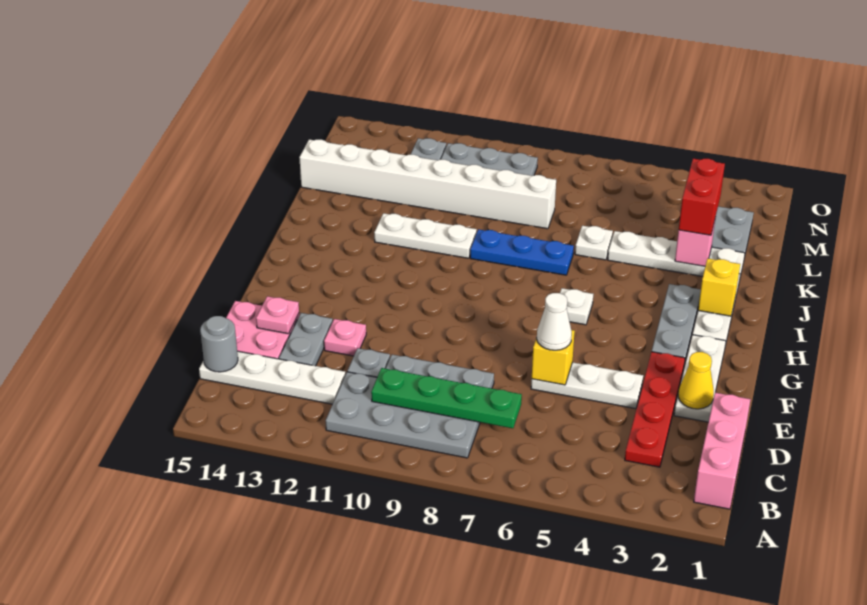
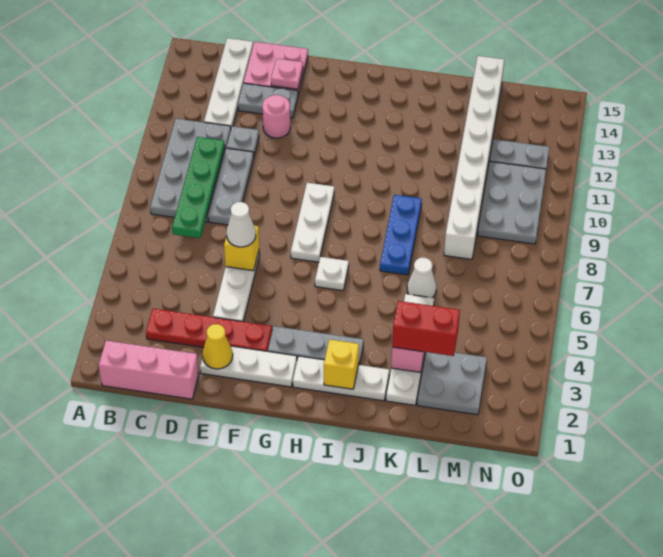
grey round brick C15 level 2 -> none
pink plate E12 level 1 -> pink round brick E12 level 1
white plate J10:J12 level 1 -> white plate G7:G9 level 1
white plate K6 level 1 -> white cone K6 level 1

